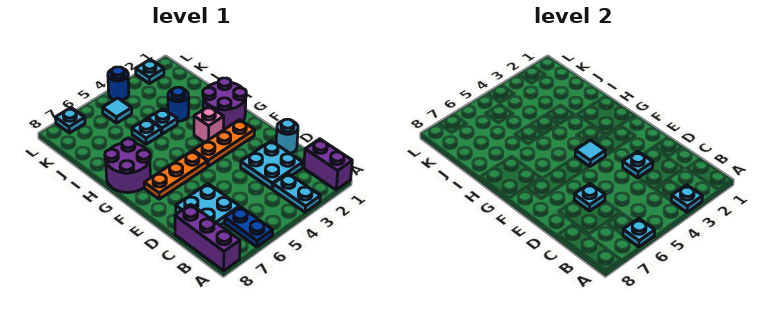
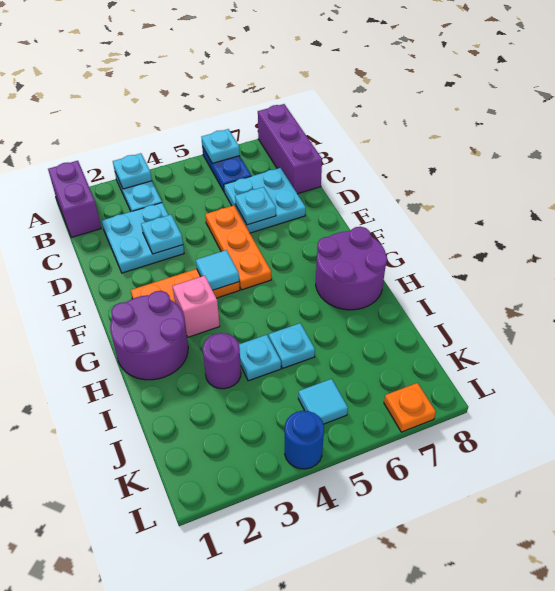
cyan round brick D1 level 1 -> none
orange plate F5:F7 level 1 -> orange plate D5:F5 level 1
blue round brick I3 level 1 -> purple round brick I3 level 1
cyan plate L2 level 1 -> none
cyan plate L7 level 1 -> orange plate L7 level 1

